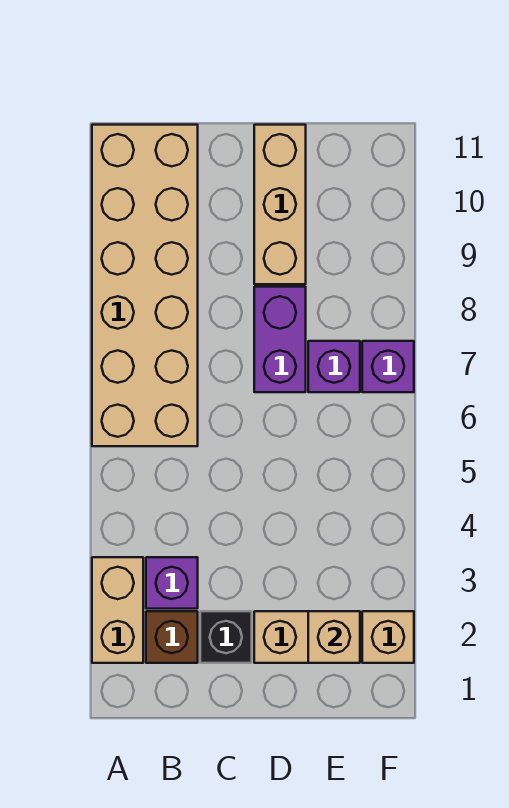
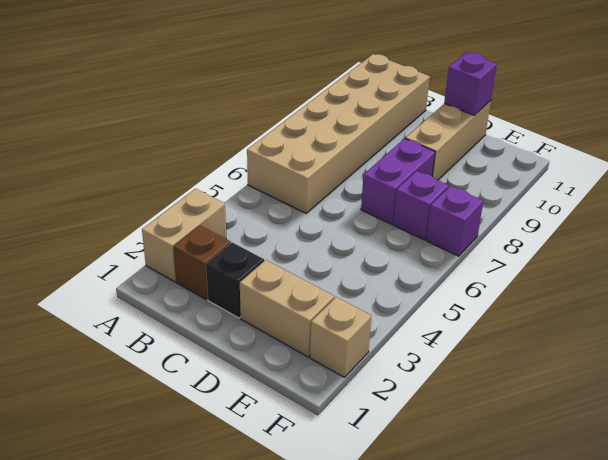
purple brick B3 level 1 -> purple brick D11 level 2
tan brick E2 level 2 -> none

